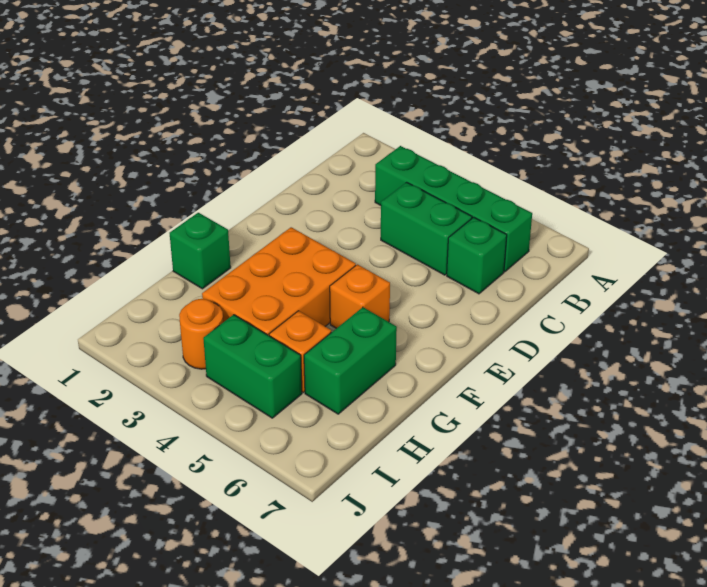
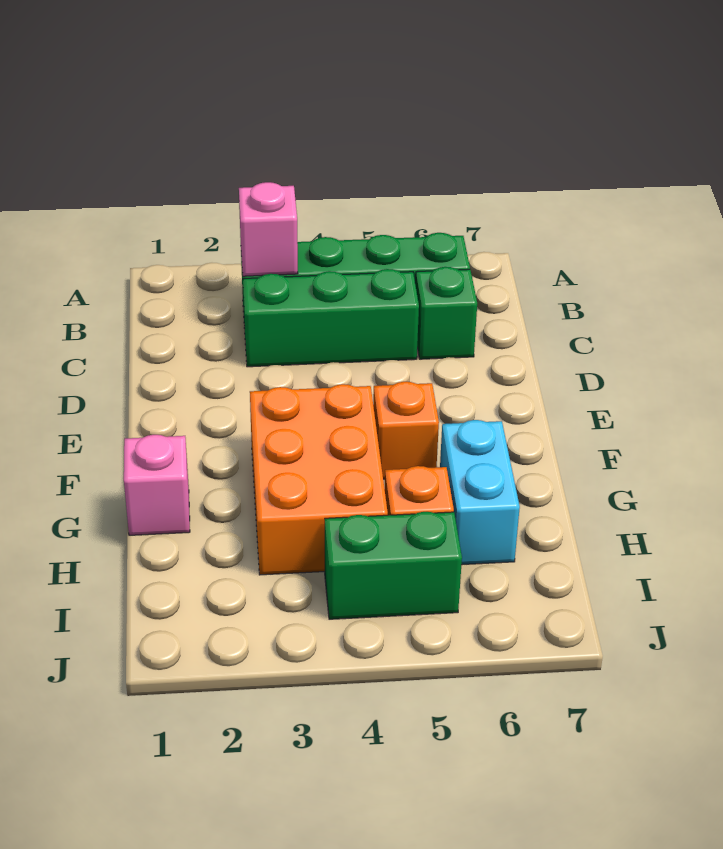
none -> pink brick B3 level 2
green brick C4:C5 level 1 -> green brick C3:C5 level 1
green brick G1 level 1 -> pink brick G1 level 1
green brick G6:H6 level 1 -> cyan brick G6:H6 level 1
orange round brick I3 level 1 -> none

